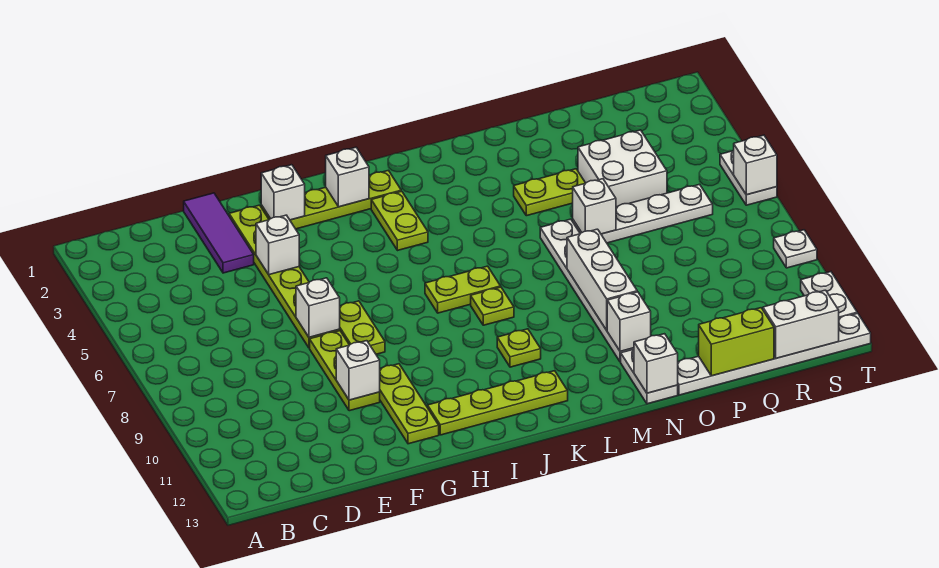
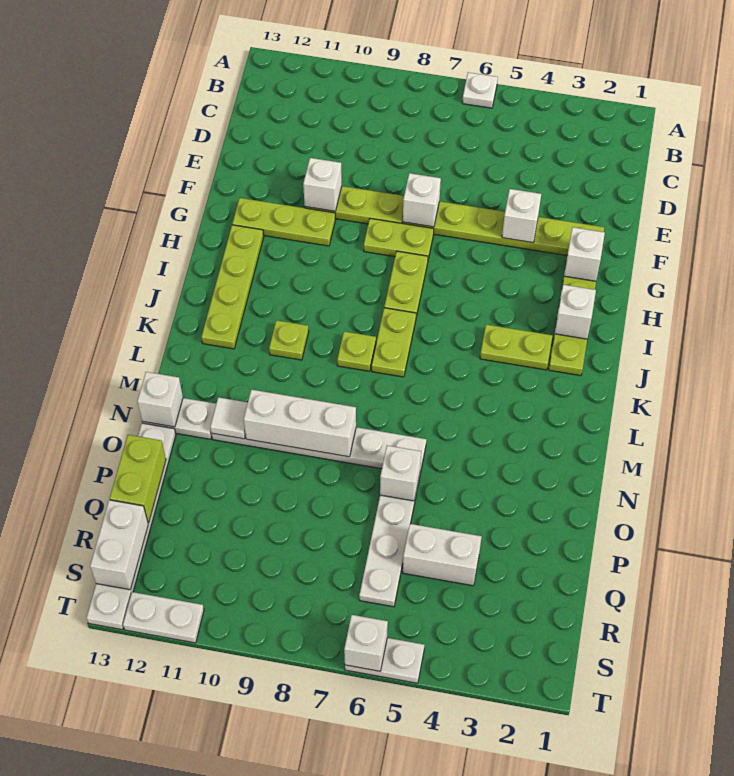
purple tile E1:E3 level 1 -> none
lime plate N4:O4 level 1 -> lime plate H7:I7 level 1
white brick N11 level 2 -> white tile N11 level 2
white brick P4:Q5 level 1 -> white brick Q4:Q5 level 1
white plate T9 level 1 -> white plate A6 level 1

